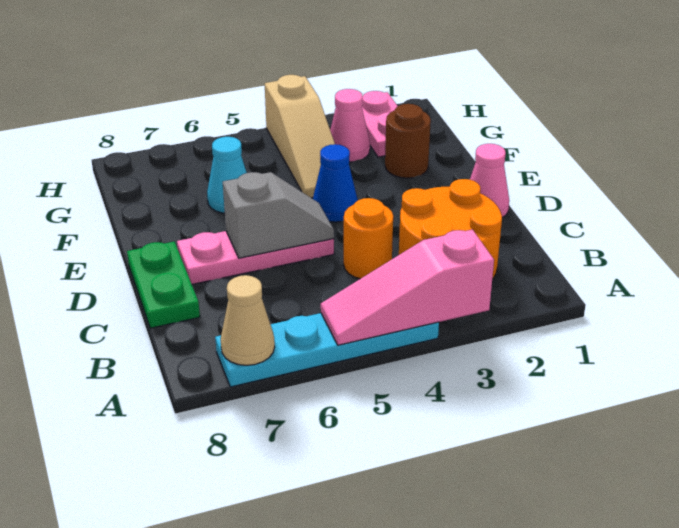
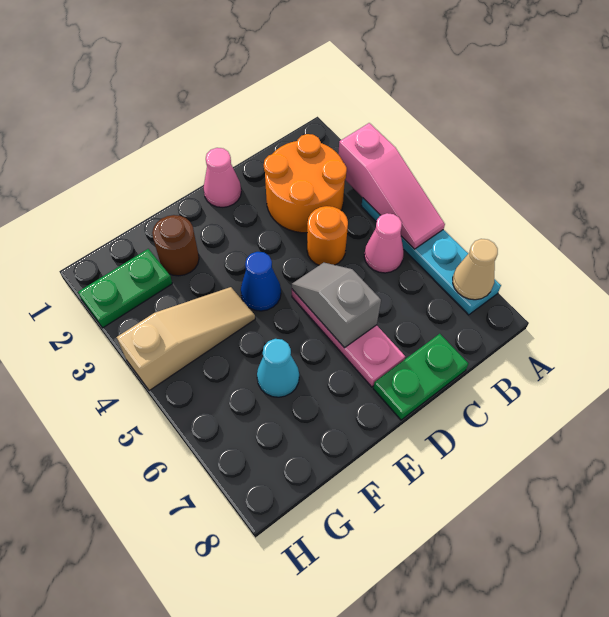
pink plate G2:H2 level 1 -> green plate G2:H2 level 1
pink cone G3 level 1 -> pink cone B5 level 1

